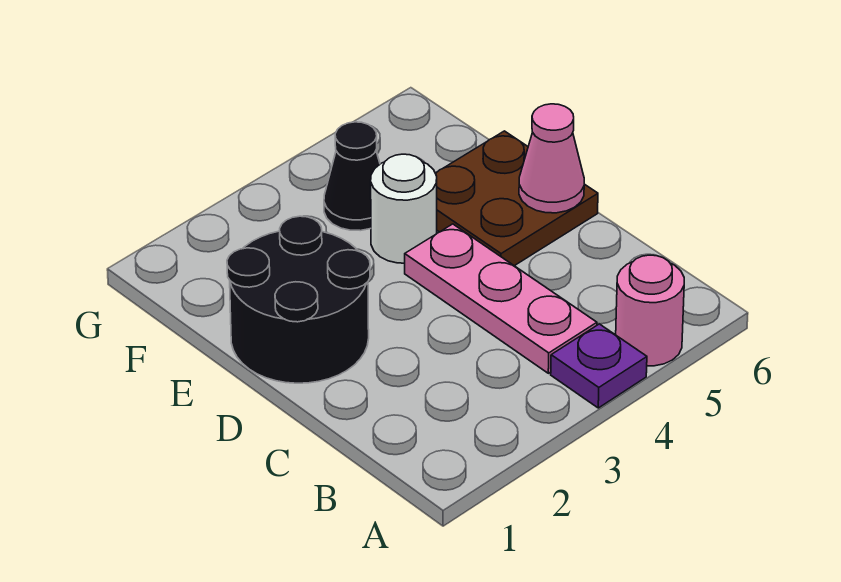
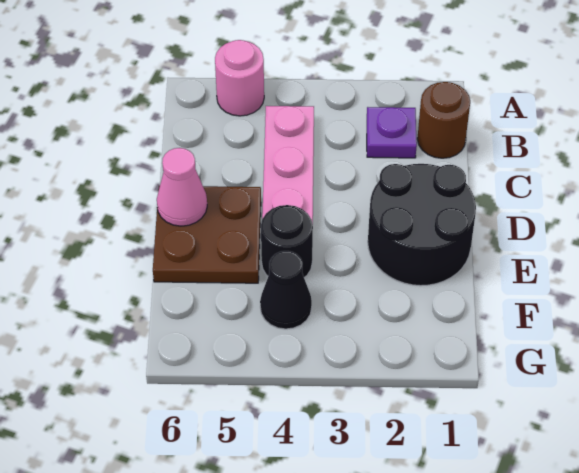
purple plate A4 level 1 -> purple plate B2 level 1
none -> brown round brick B1 level 1
white round brick E4 level 1 -> black round brick E4 level 1

